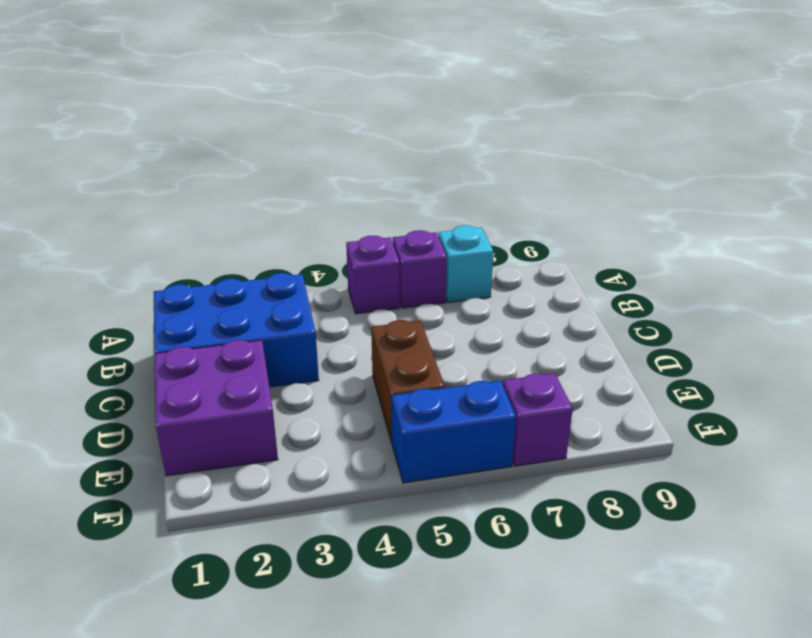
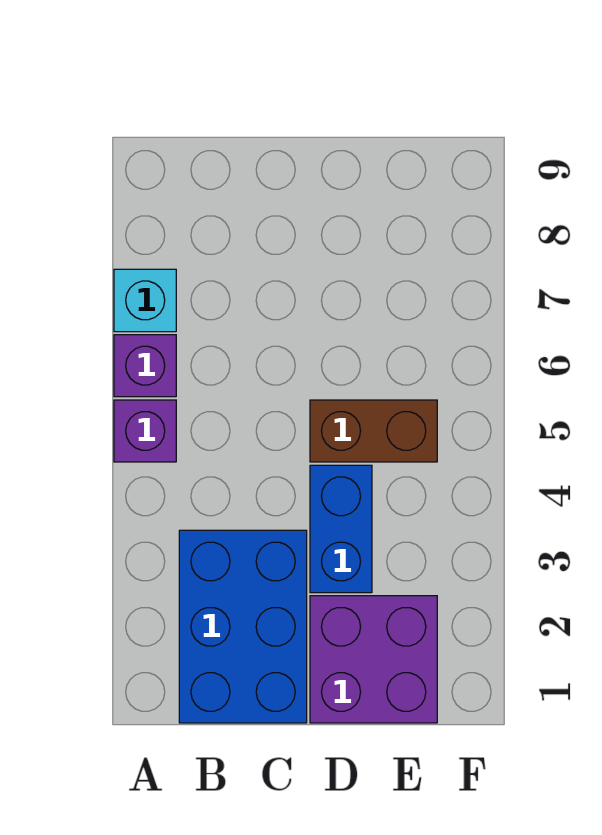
blue brick F5:F6 level 1 -> blue brick D3:D4 level 1
purple brick F7 level 1 -> none

